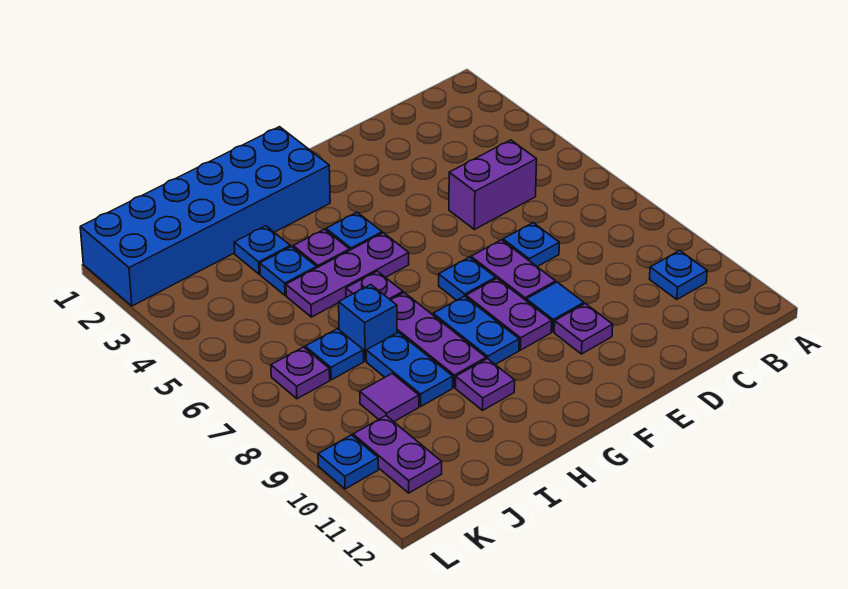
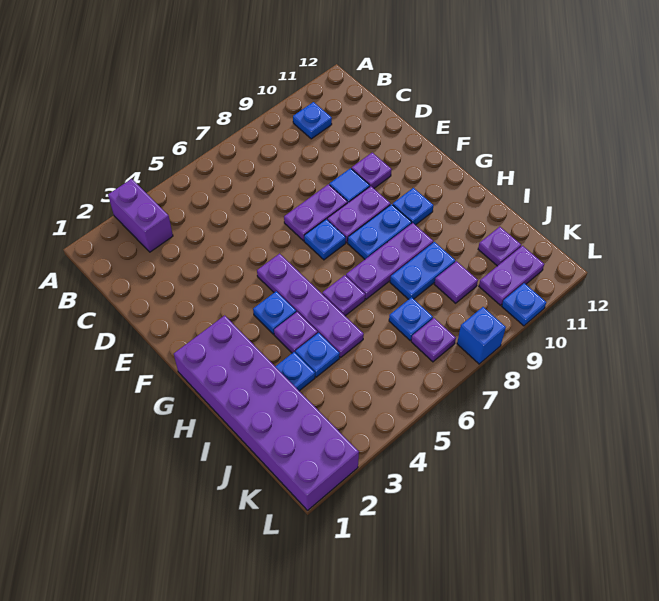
purple brick C5:D5 level 1 -> purple brick A3:B3 level 1
blue plate D7 level 1 -> blue plate G10 level 1
blue brick G1:L2 level 1 -> purple brick G1:L2 level 1
purple plate G5:I5 level 1 -> purple plate F5:I5 level 1
purple plate H10 level 1 -> purple plate J11 level 1
blue brick I7 level 1 -> blue brick L8 level 1

